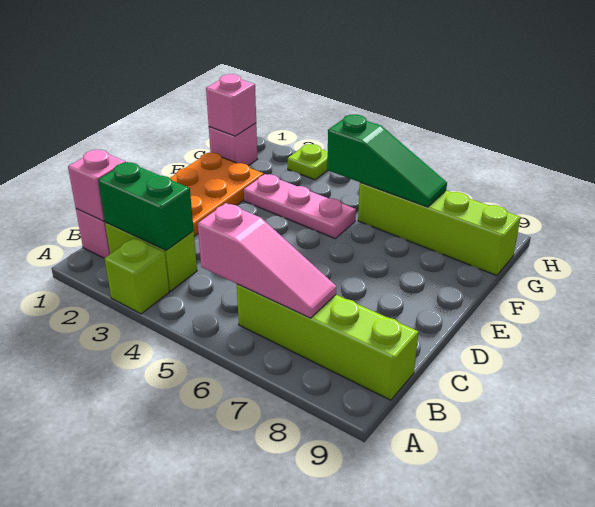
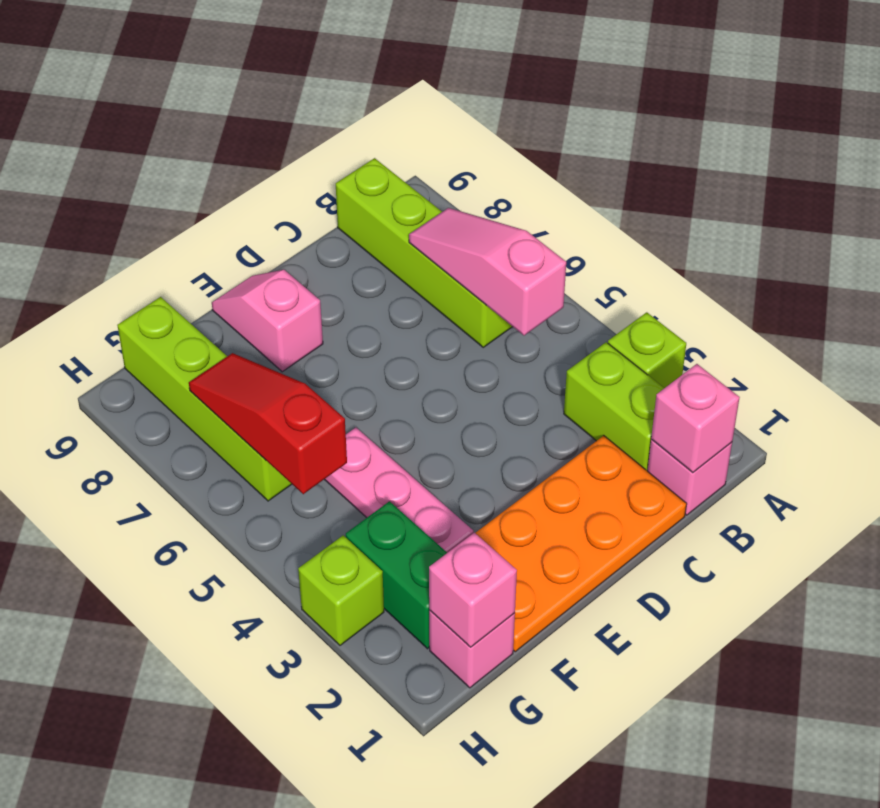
green brick B2:B3 level 2 -> green brick G2:G3 level 1
none -> pink slope E8:E9 level 1 top 8
green slope G5:G7 level 2 top 5 -> red slope G5:G7 level 2 top 5
lime plate H3 level 1 -> lime brick H3 level 1

